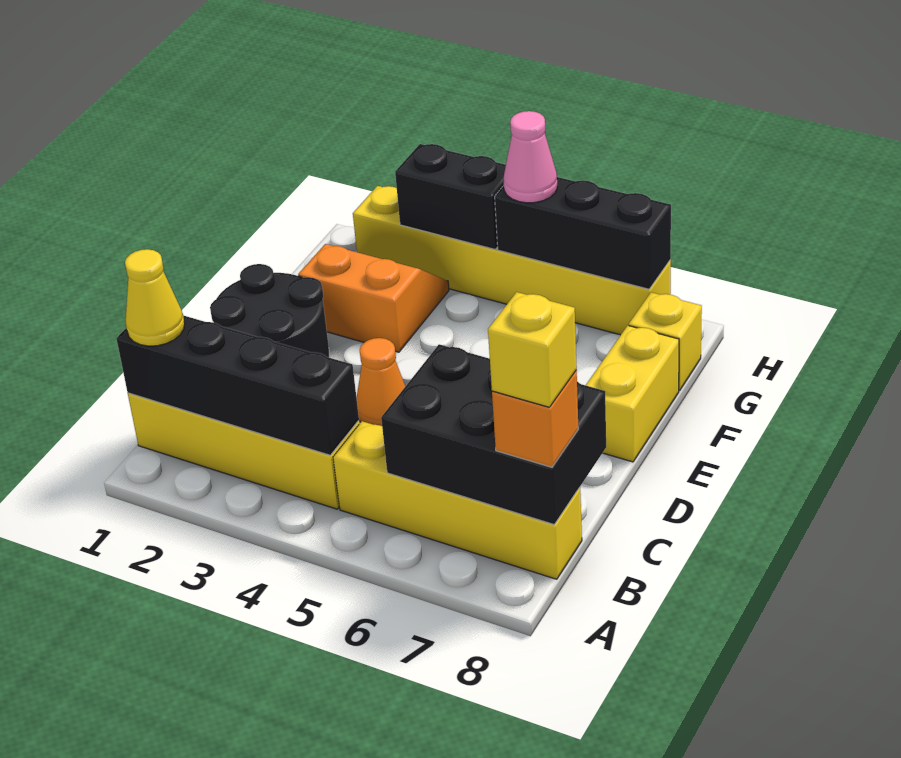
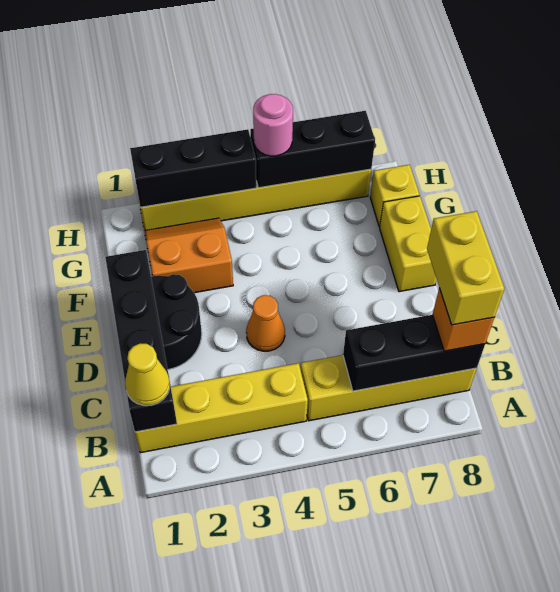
black brick B1:B4 level 2 -> black brick B1:E1 level 2
black brick B6:C8 level 2 -> black brick B6:B8 level 2
yellow brick B8 level 4 -> yellow brick B8:C8 level 4
black brick H3:H4 level 2 -> black brick H2:H4 level 2
pink cone H5 level 3 -> pink round brick H5 level 3

